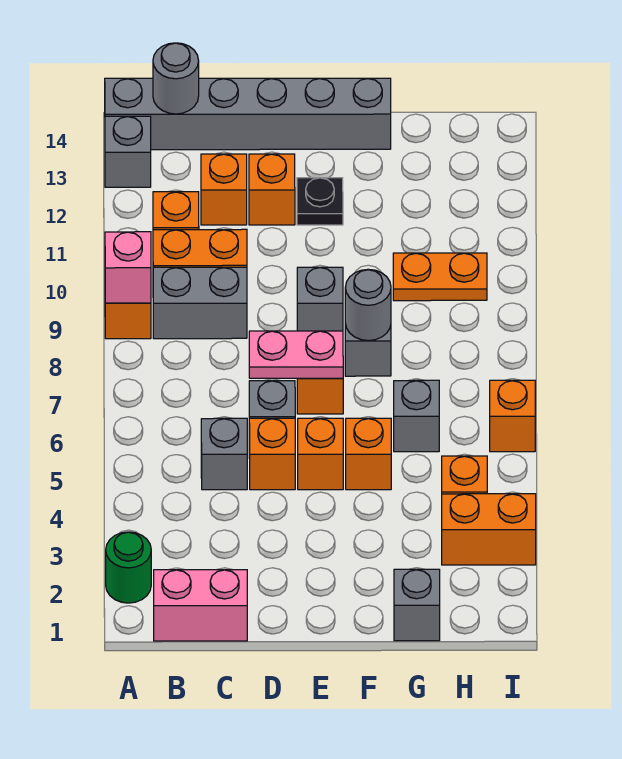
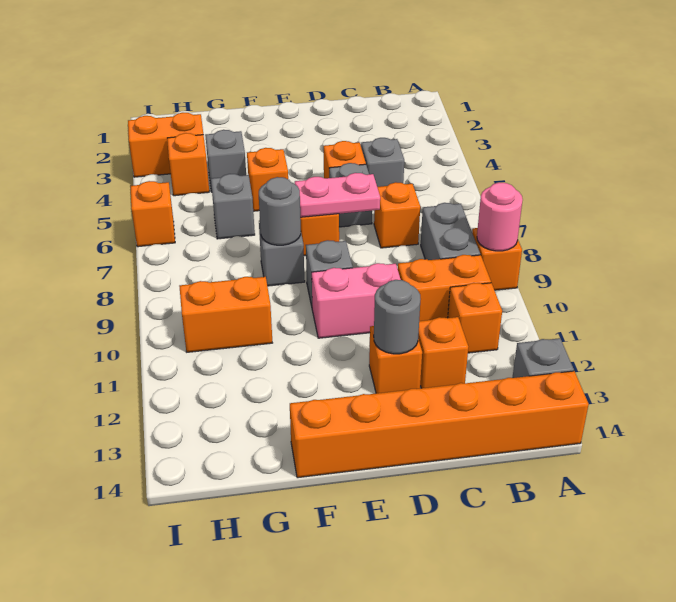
green round brick A2 level 1 -> none
pink brick A9 level 2 -> pink round brick A9 level 2
grey brick A14:F14 level 1 -> orange brick A14:F14 level 1
pink brick B1:C1 level 1 -> pink brick D10:E10 level 1
grey brick B9:C9 level 1 -> grey brick B8:B9 level 1
grey round brick B14 level 2 -> grey round brick D12 level 2
orange brick E5 level 1 -> orange brick C7 level 1
black plate E12 level 1 -> none
grey brick G1 level 1 -> grey brick G4 level 1
orange plate G10:H10 level 1 -> orange brick G10:H10 level 1

